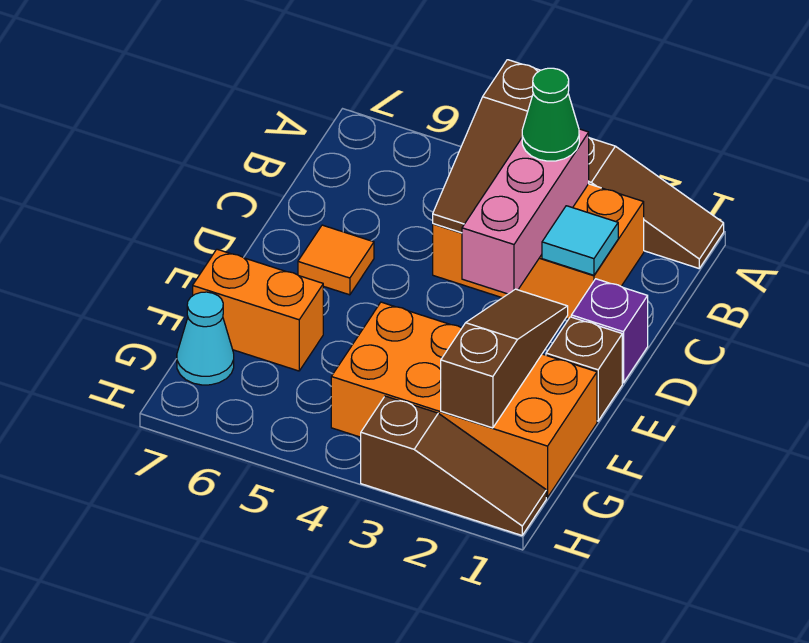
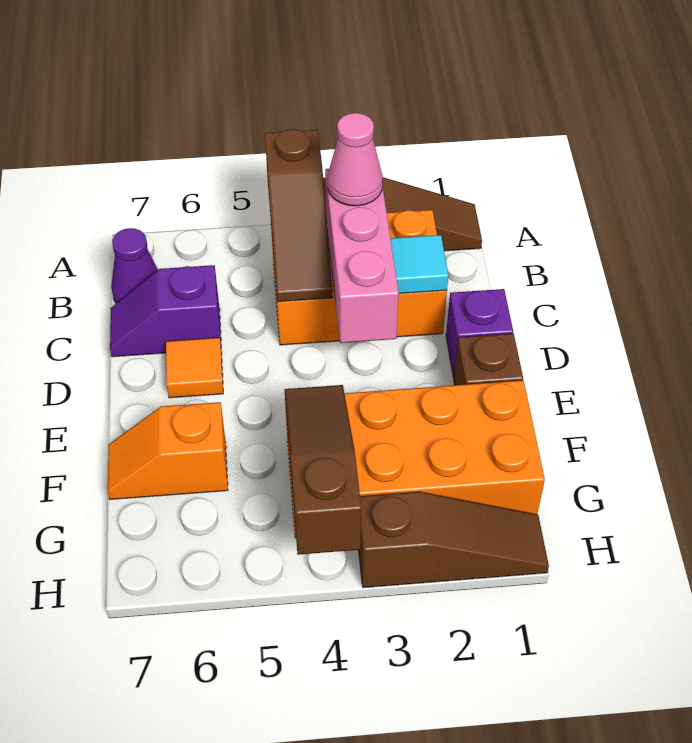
green cone B3 level 3 -> pink cone B3 level 3
none -> purple cone B7 level 1
none -> purple slope C6:C7 level 1 top 6
brown slope E2:G2 level 2 top G -> brown slope F4:H4 level 2 top H
orange brick F6:F7 level 1 -> orange slope F6:F7 level 1 top 6
cyan cone G7 level 1 -> none

